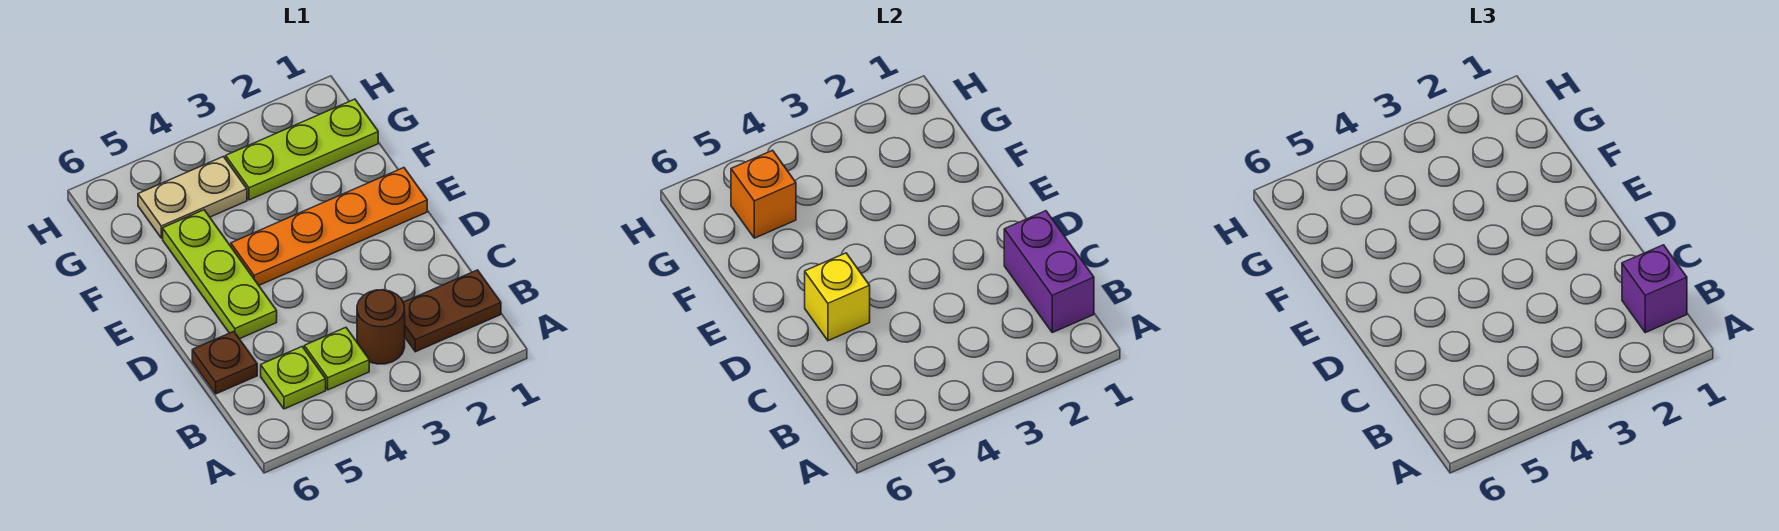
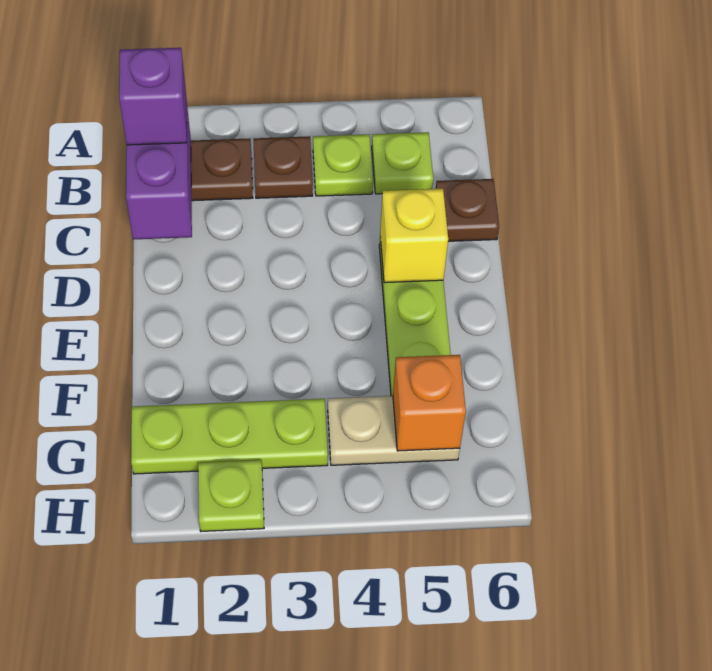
brown round brick B3 level 1 -> brown plate B3 level 1
orange plate E1:E4 level 1 -> none
none -> lime plate H2 level 1

